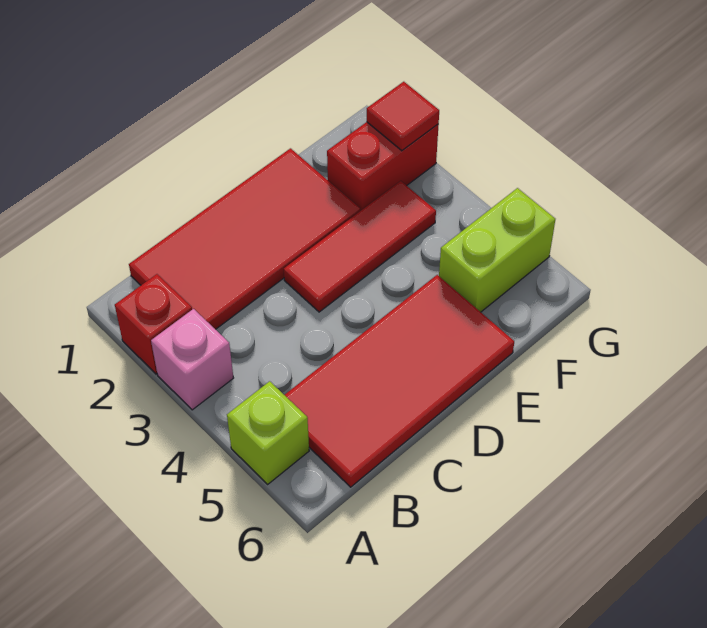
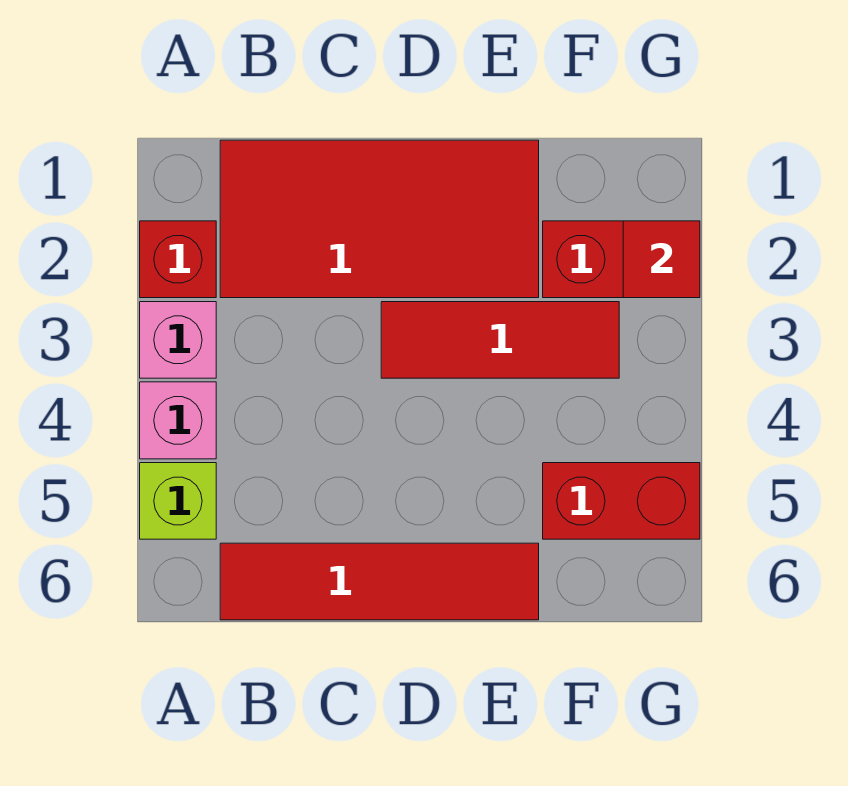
none -> pink brick A4 level 1
red tile B5:E6 level 1 -> red tile B6:E6 level 1
lime brick F5:G5 level 1 -> red brick F5:G5 level 1

